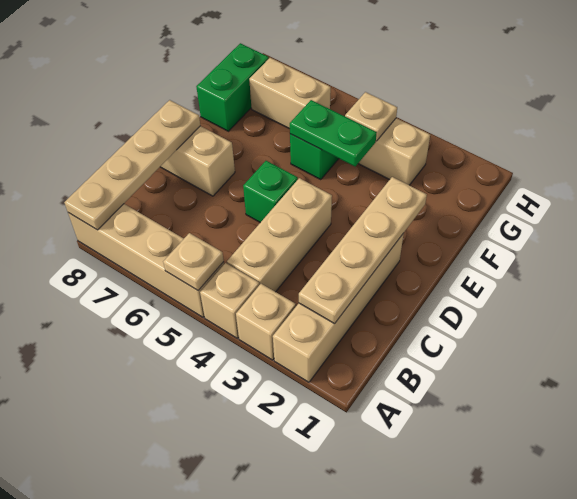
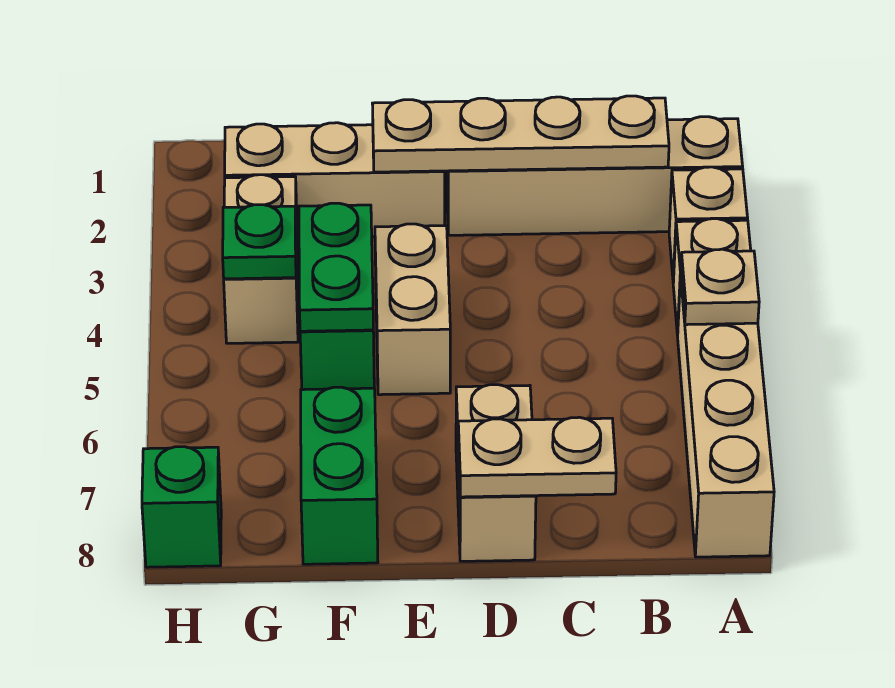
tan plate A8:D8 level 2 -> tan plate C8:D8 level 2
tan brick B4:D4 level 1 -> tan brick E2:G2 level 1
green brick D5 level 1 -> green brick H8 level 1
green brick F8:G8 level 1 -> green brick F7:F8 level 1
tan plate G4 level 2 -> green plate G4 level 2
tan brick G6:G7 level 1 -> tan brick E4:E5 level 1

